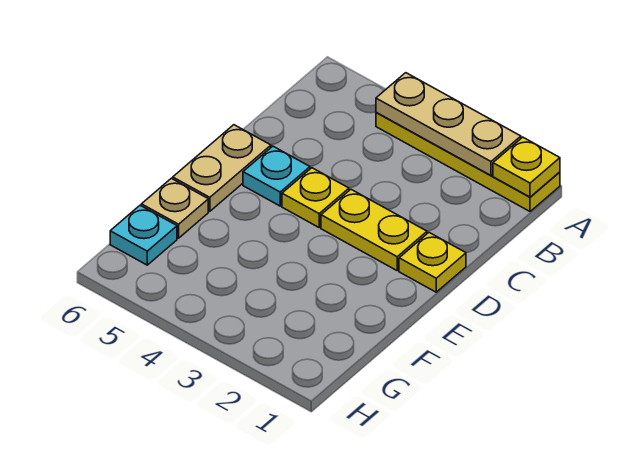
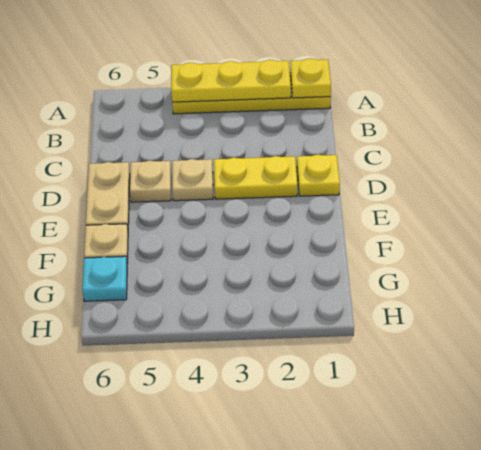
tan plate A2:A4 level 2 -> yellow plate A2:A4 level 2
yellow plate D4 level 1 -> tan plate D4 level 1
cyan plate D5 level 1 -> tan plate D5 level 1

